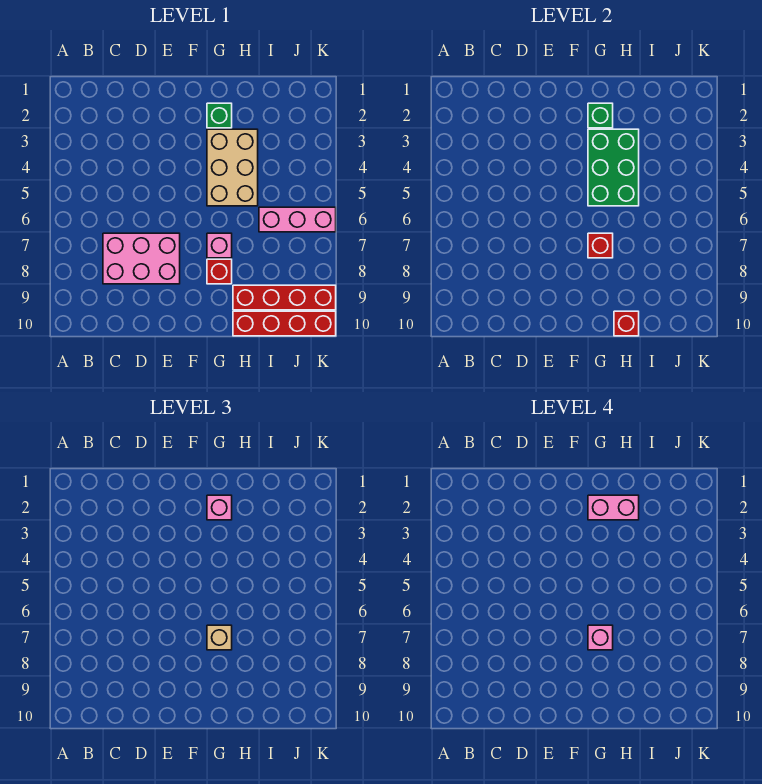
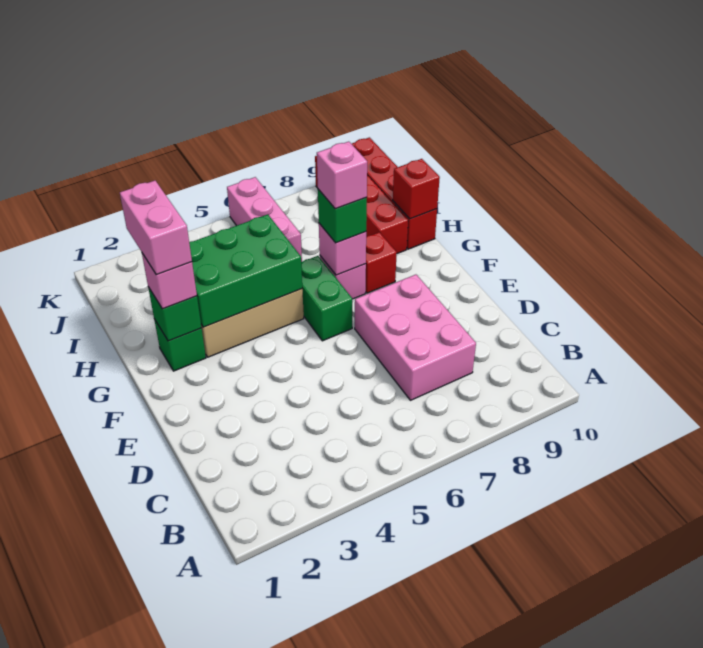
none -> green brick F6:G6 level 1
red brick G7 level 2 -> pink brick G7 level 2
tan brick G7 level 3 -> green brick G7 level 3

